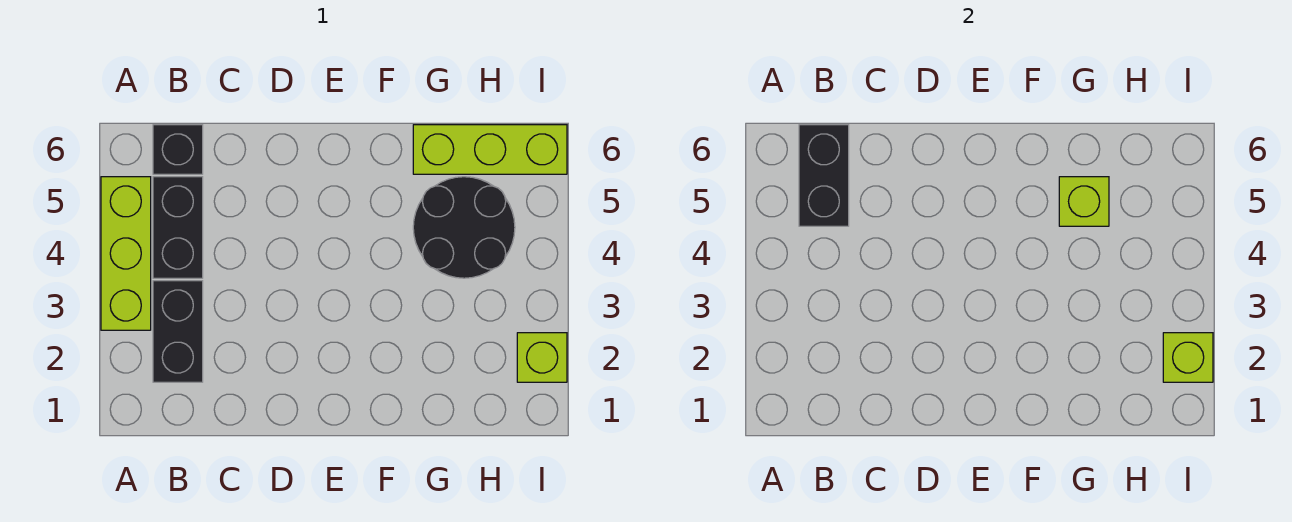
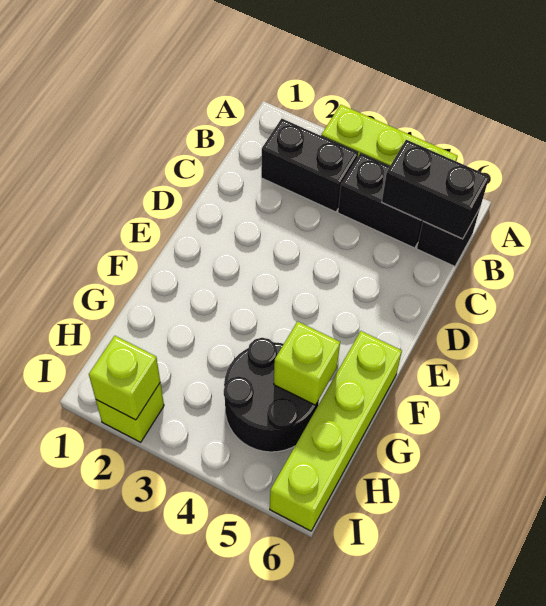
lime brick G6:I6 level 1 -> lime brick F6:I6 level 1

